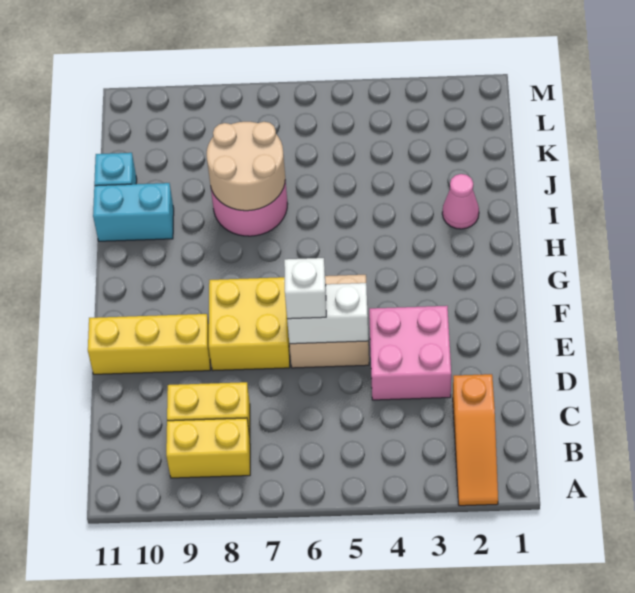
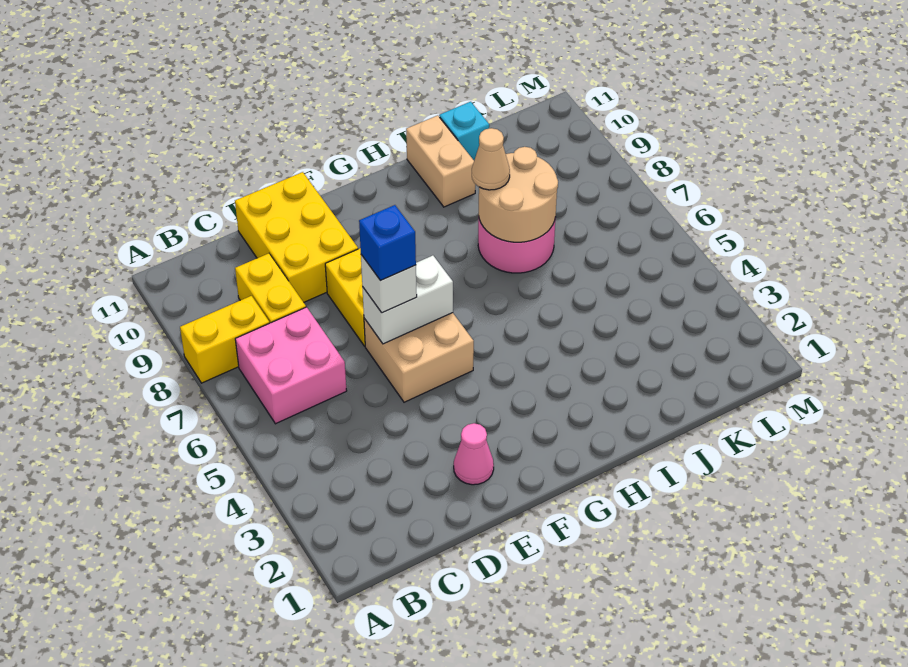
orange slope A2:C2 level 1 top C -> none
yellow brick B8:B9 level 1 -> yellow brick A8:B8 level 1
pink brick D3:E4 level 1 -> pink brick B6:C7 level 1
white brick E5:E6 level 2 -> white brick E6:F6 level 2
none -> blue brick E6 level 4
yellow brick E9:E11 level 1 -> yellow brick D9:E11 level 1
pink cone I2 level 1 -> pink cone E2 level 1
none -> tan cone I8 level 3
cyan brick I10:I11 level 1 -> tan brick I10:I11 level 1

